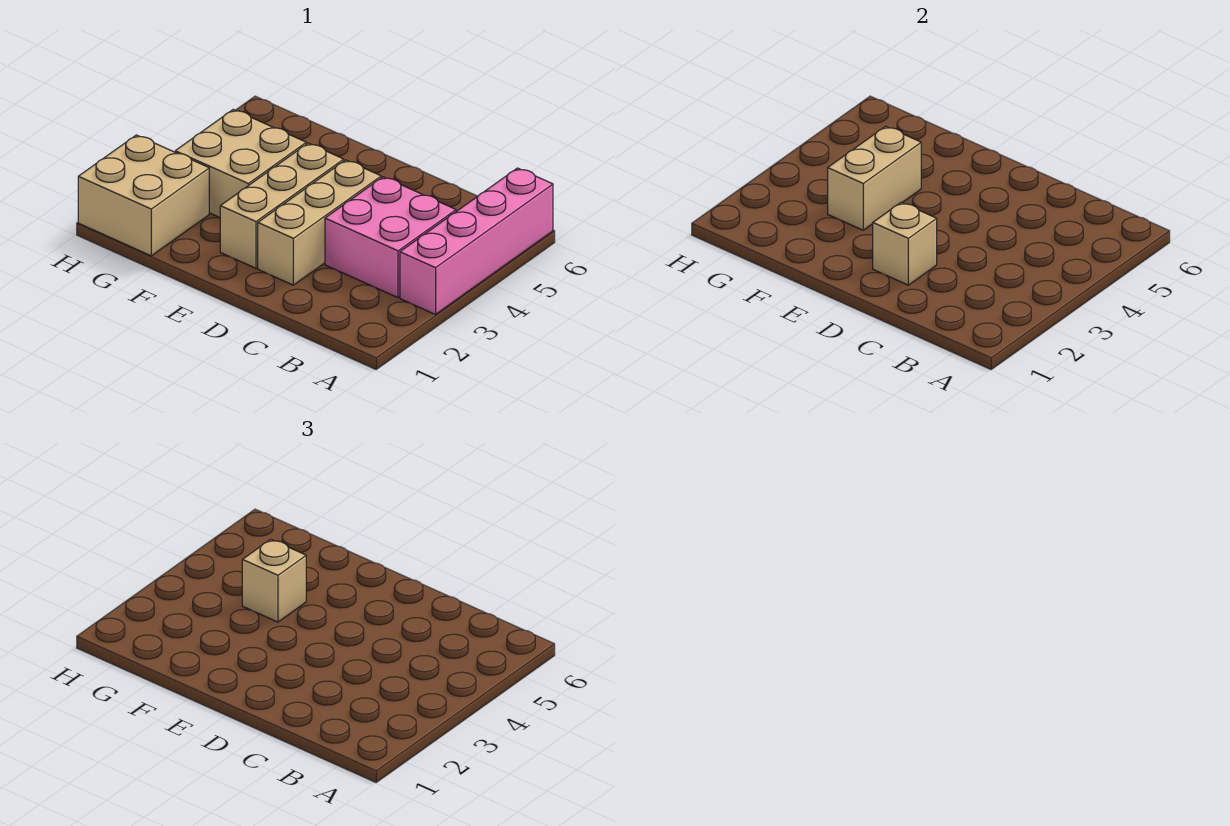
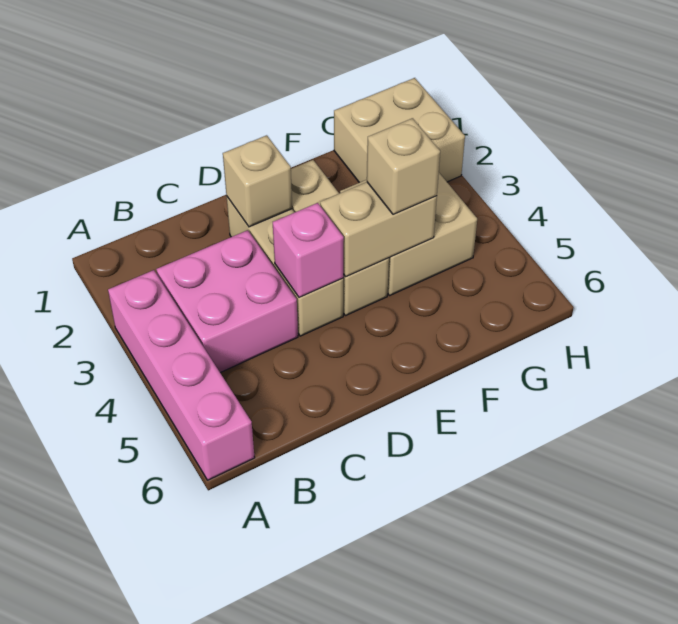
none -> pink brick D4 level 2
tan brick F3:F4 level 2 -> tan brick E4:F4 level 2

